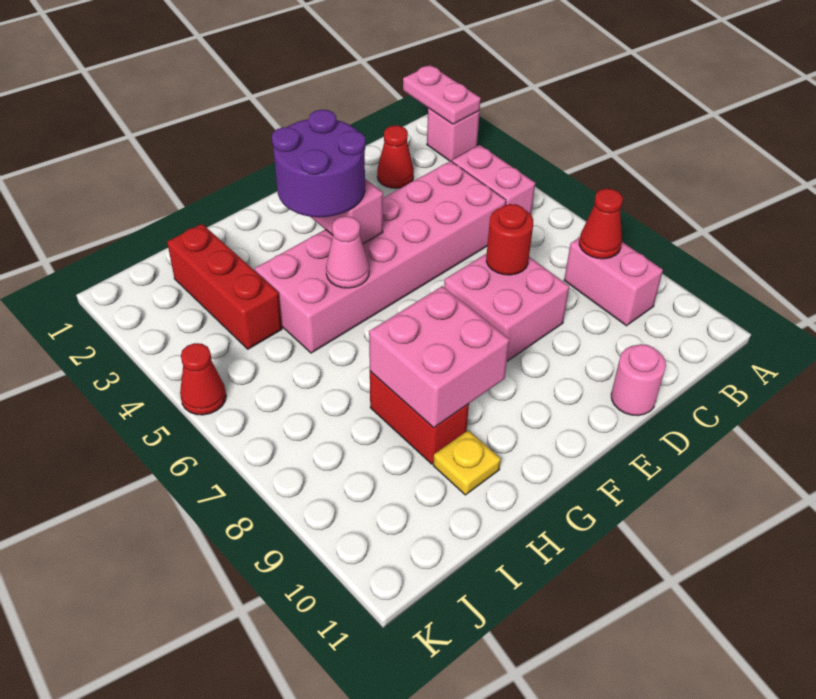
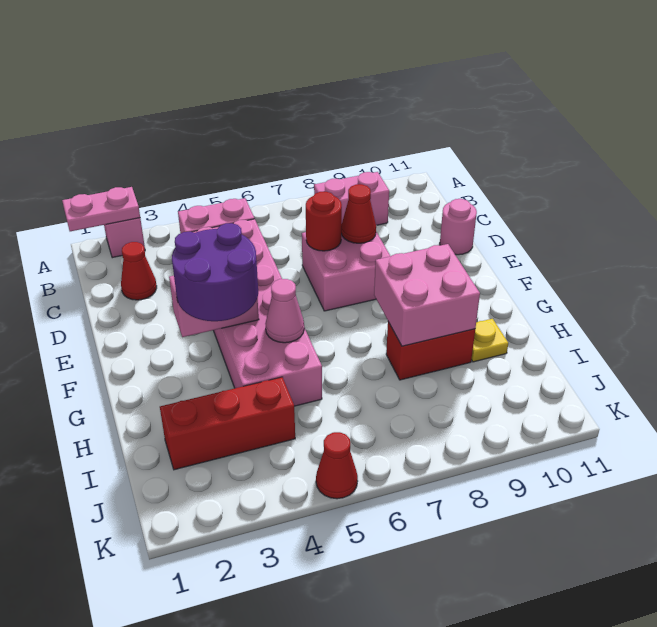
red cone B8 level 2 -> red cone D8 level 2

